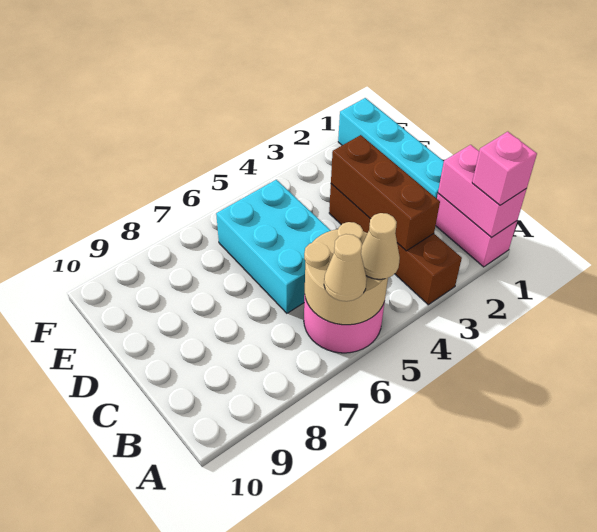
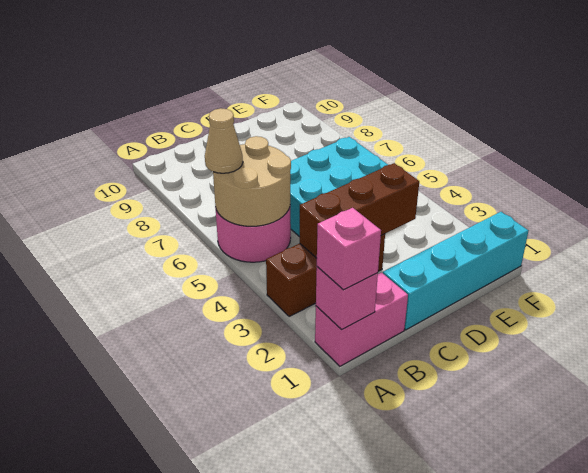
pink brick A1:B1 level 2 -> pink brick A1 level 2
brown brick A3:D3 level 1 -> brown brick A3:C3 level 1
tan cone A5 level 3 -> none

